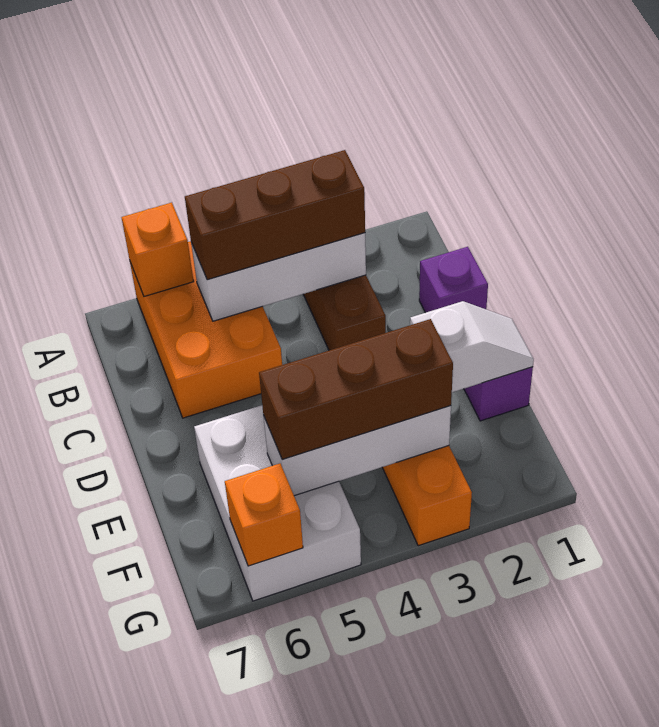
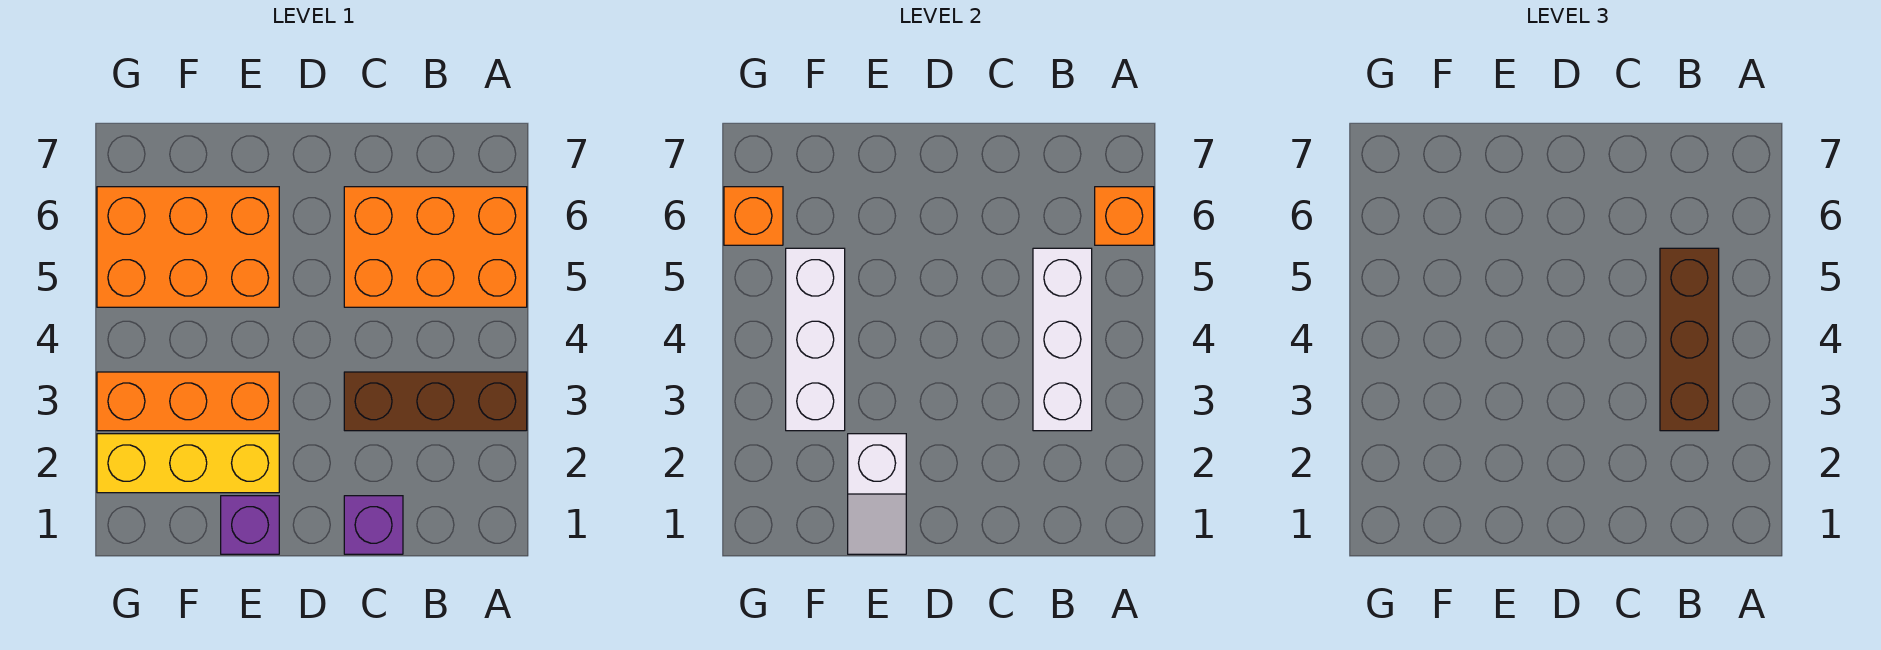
none -> yellow brick E2:G2 level 1
white brick E5:G6 level 1 -> orange brick E5:G6 level 1
brown brick F3:F5 level 3 -> none

